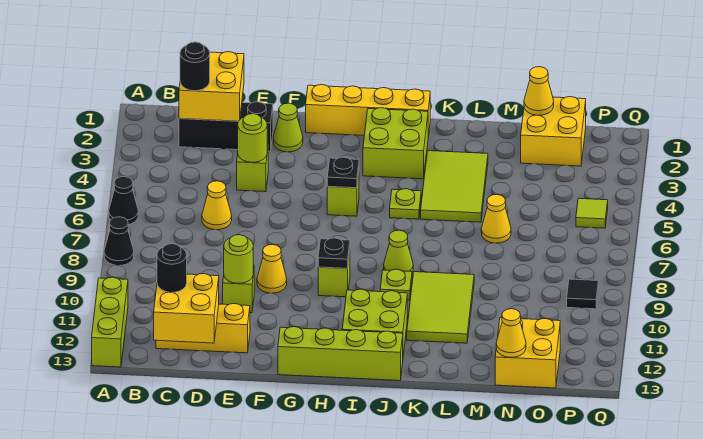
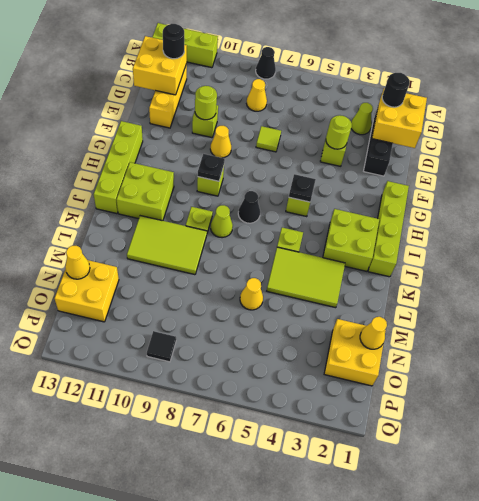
black cone A6 level 1 -> black cone I7 level 1
yellow cone D6 level 1 -> yellow cone C8 level 1
lime cone F2 level 1 -> lime cone C3 level 1
yellow brick G1:J1 level 1 -> lime brick G1:J1 level 1
lime tile P5 level 1 -> lime tile E7 level 1

